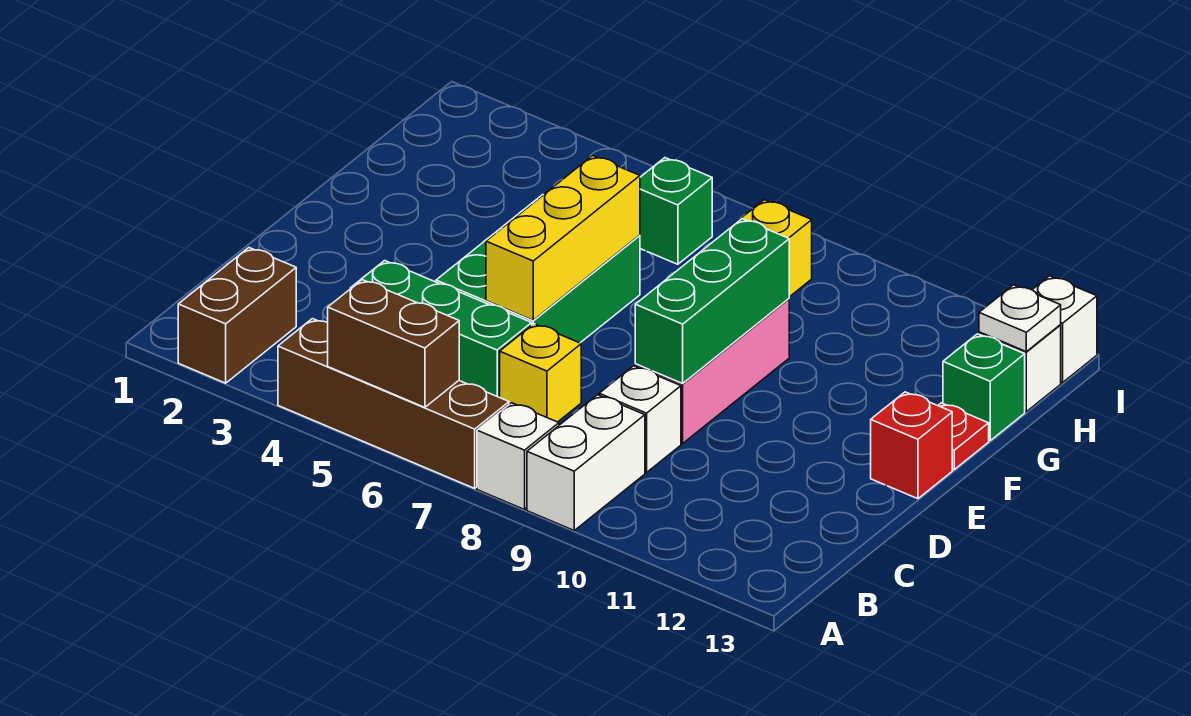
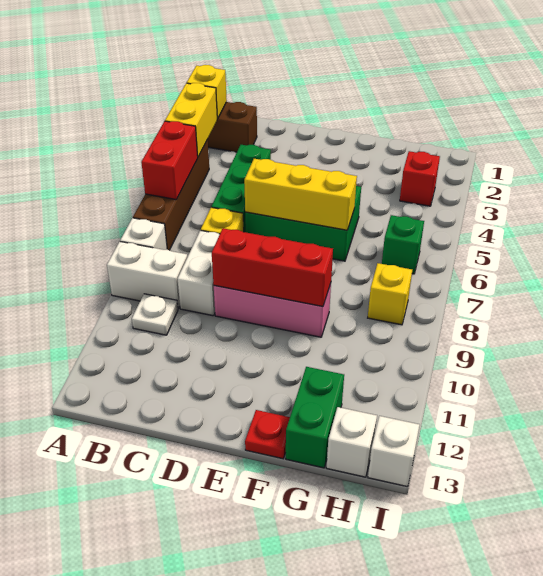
none -> yellow brick A2 level 2
none -> yellow brick A3:A4 level 2
brown brick A5:A6 level 2 -> red brick A5:A6 level 2
white brick C9 level 1 -> white brick C8:C9 level 1
green brick D9:F9 level 2 -> red brick D9:F9 level 2
red brick E13 level 1 -> red brick H3 level 1
green brick G13 level 1 -> green brick G12:G13 level 1
white plate H13 level 2 -> white plate B10 level 1

